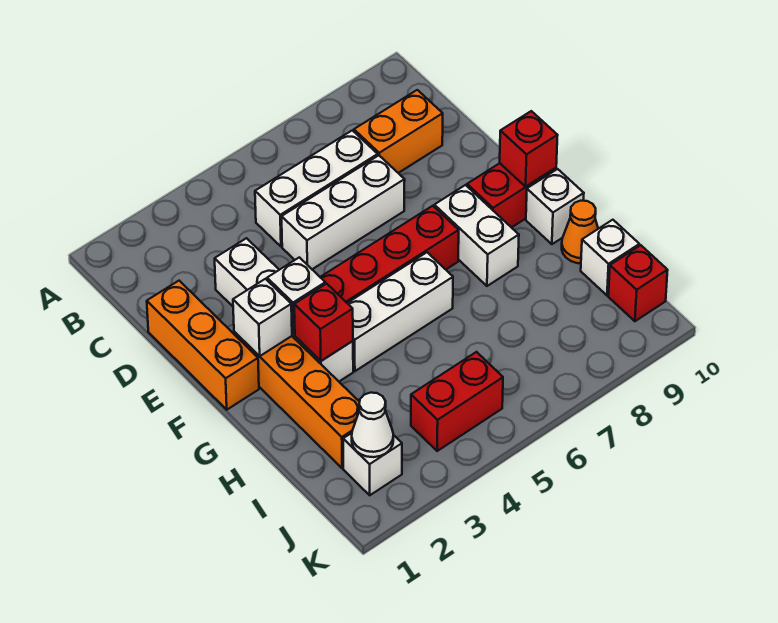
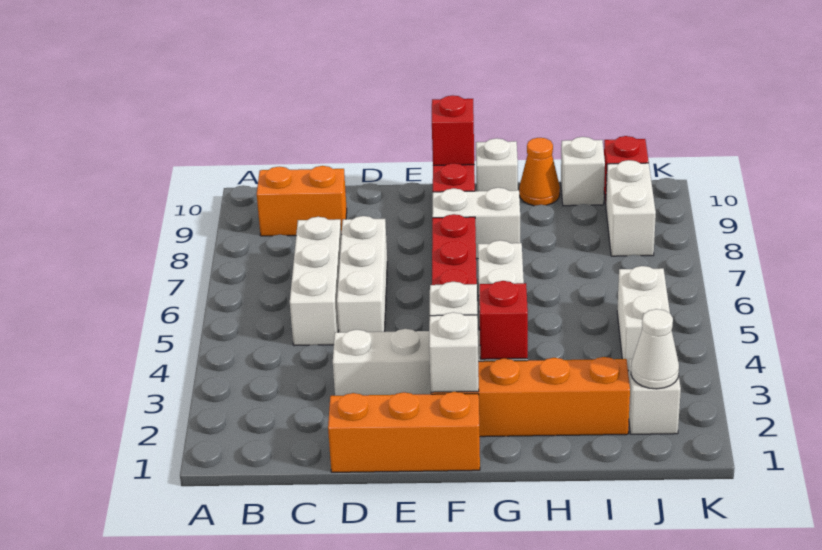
orange brick C8:C9 level 1 -> orange brick B9:C9 level 1
red brick J4:J5 level 1 -> white brick J4:J5 level 1
none -> white brick J8:J9 level 1

